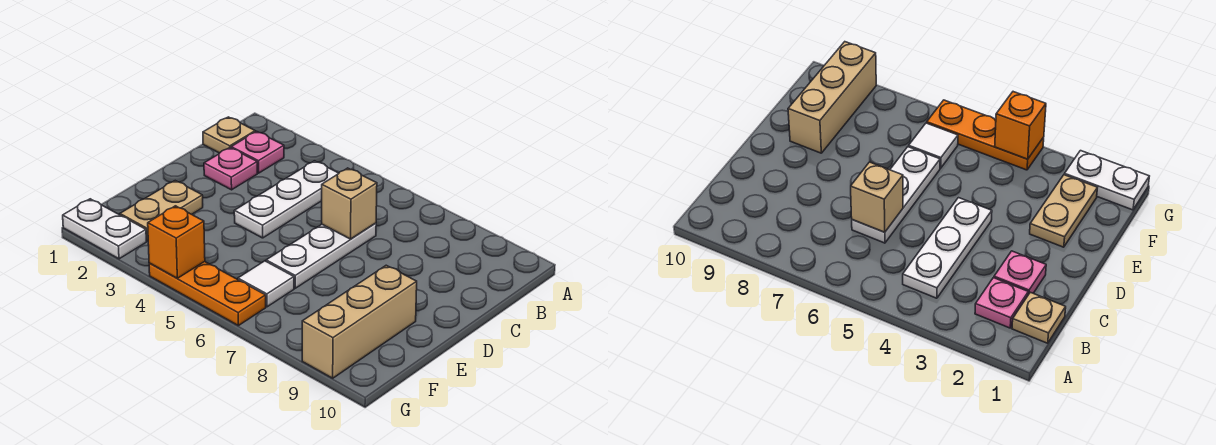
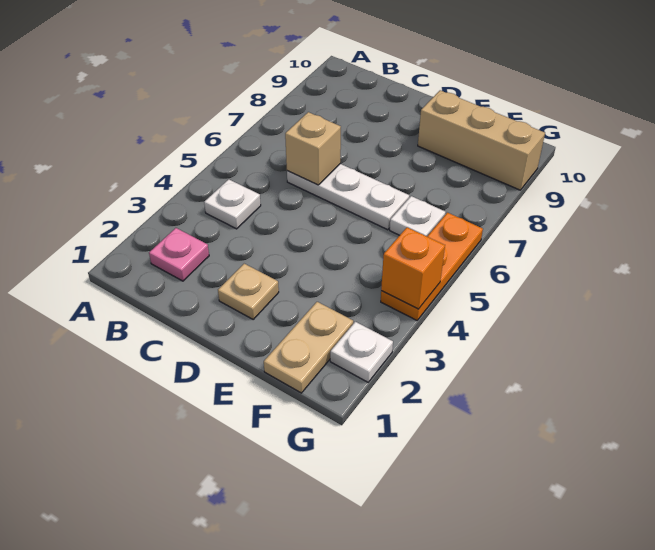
tan plate B1 level 1 -> tan plate D2 level 1
white plate B4:D4 level 1 -> white plate B4 level 1
pink plate C2 level 1 -> none
tan plate E2:F2 level 1 -> tan plate F1:F2 level 1
white tile F6 level 1 -> white plate F6 level 1
white plate G1:G2 level 1 -> white plate G2 level 1

